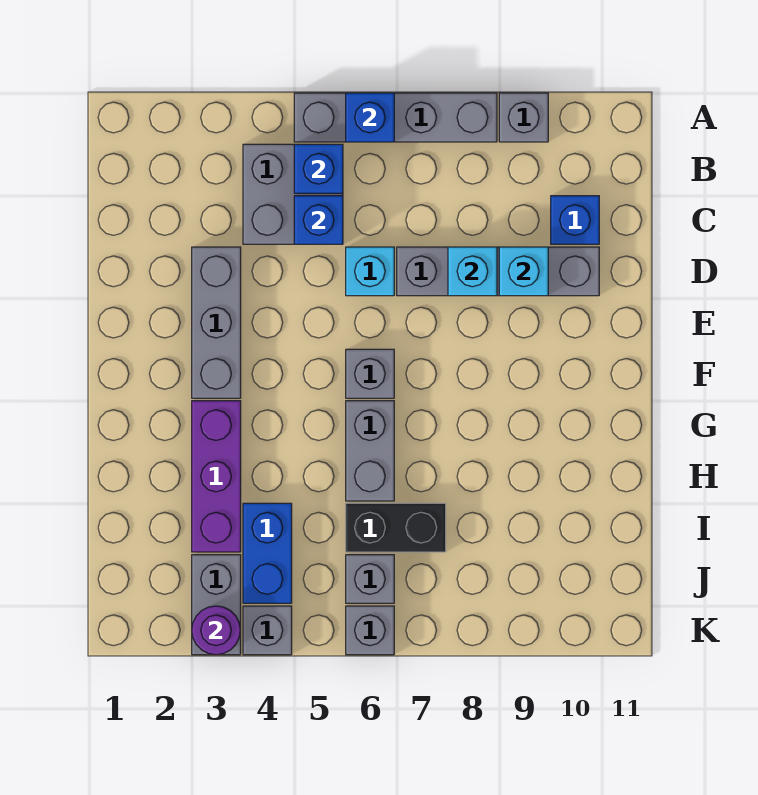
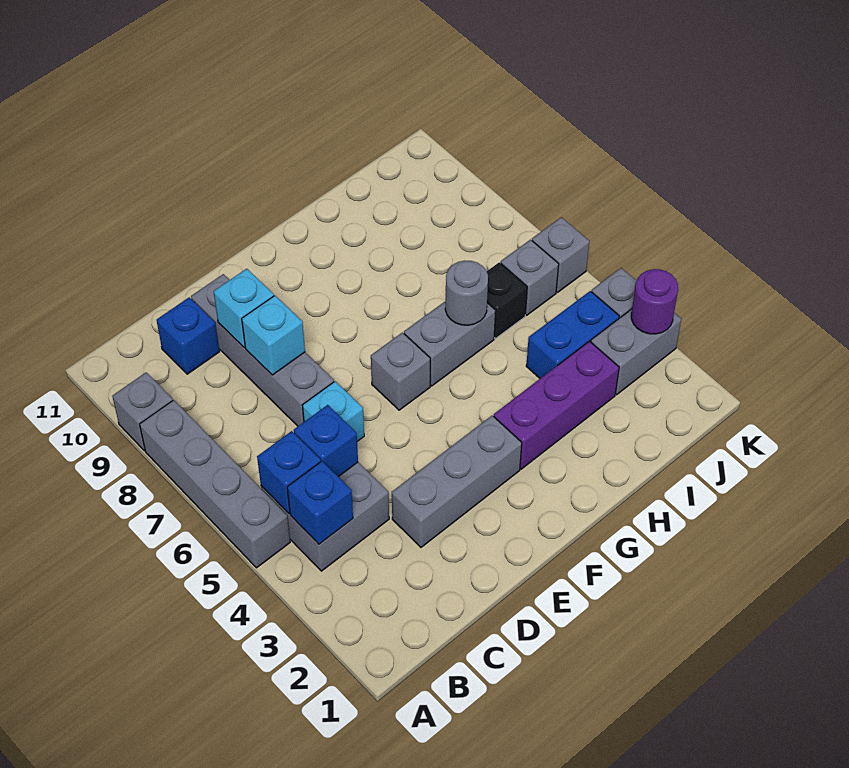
blue brick A6 level 2 -> blue brick B4 level 2
none -> grey round brick H6 level 2
black brick I6:I7 level 1 -> black brick I6 level 1

